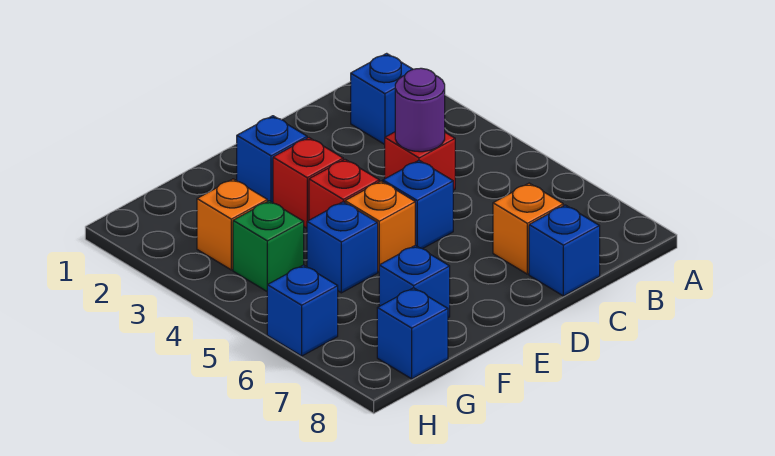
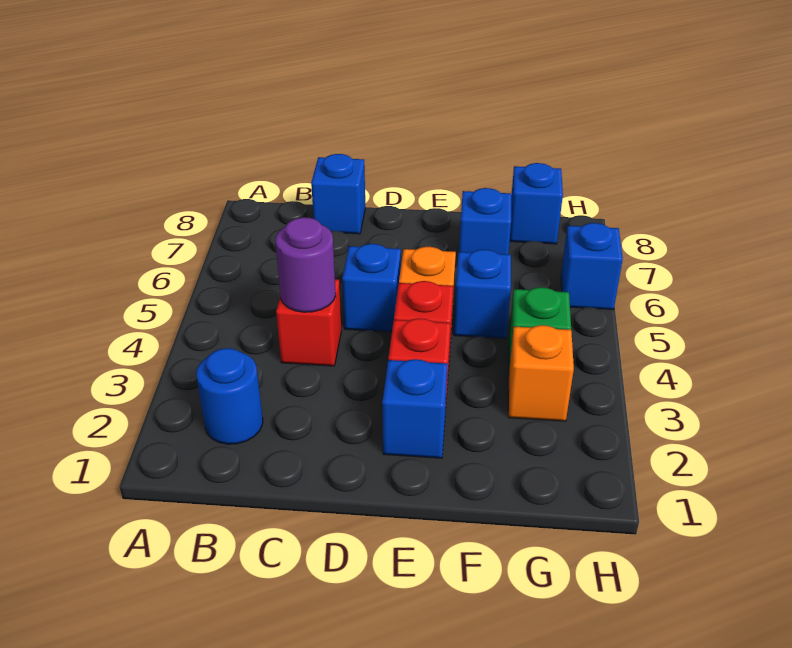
blue brick B2 level 1 -> blue round brick B2 level 1
orange brick C7 level 1 -> none

